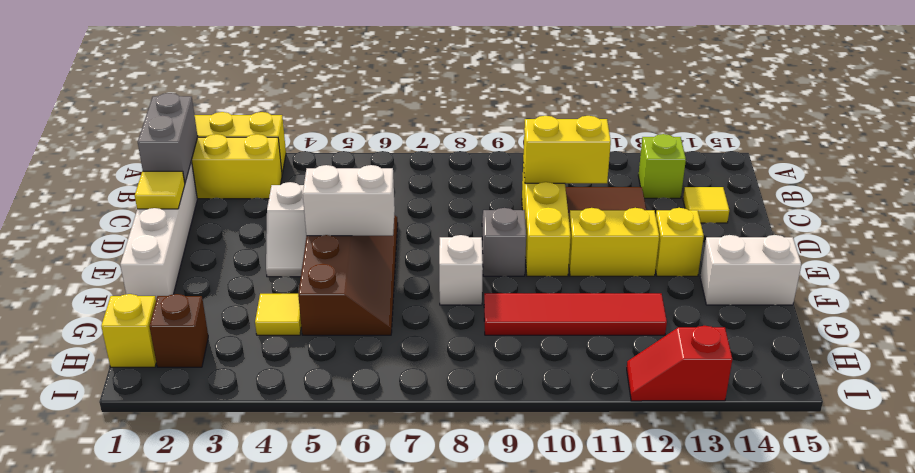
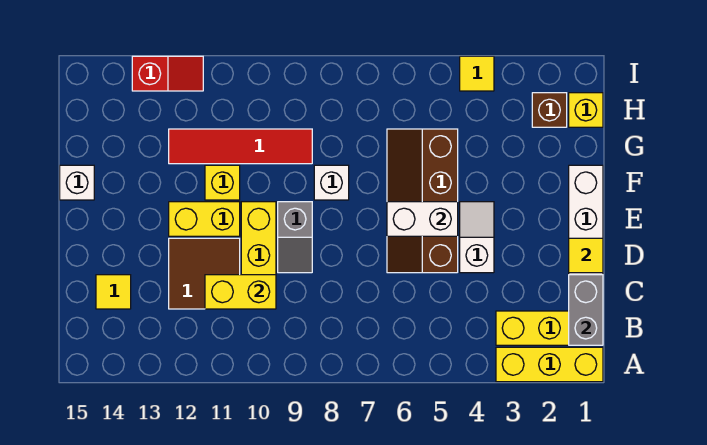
lime brick B13 level 1 -> none
yellow brick E13 level 1 -> yellow brick F11 level 1
white brick F14:F15 level 1 -> white brick F15 level 1
yellow tile G4 level 1 -> yellow tile I4 level 1

